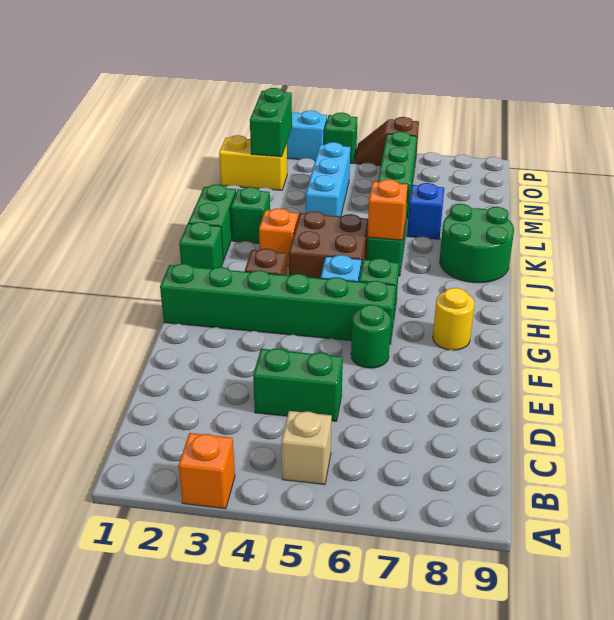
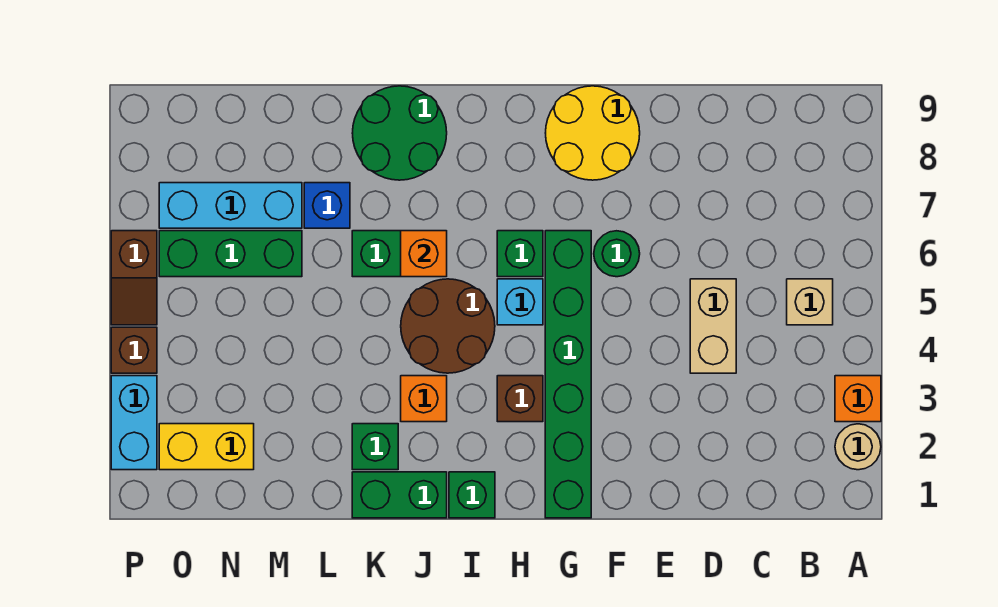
none -> tan round brick A2 level 1
green brick D4:D5 level 1 -> tan brick D4:D5 level 1
yellow round brick G8 level 1 -> yellow round brick F8:G9 level 1
brown brick I4:J5 level 1 -> brown round brick I4:J5 level 1
cyan brick L4:N4 level 1 -> cyan brick M7:O7 level 1
yellow brick N1:N2 level 1 -> yellow brick N2:O2 level 1
green brick N2:O2 level 2 -> none
green brick P4 level 1 -> brown brick P4 level 1

